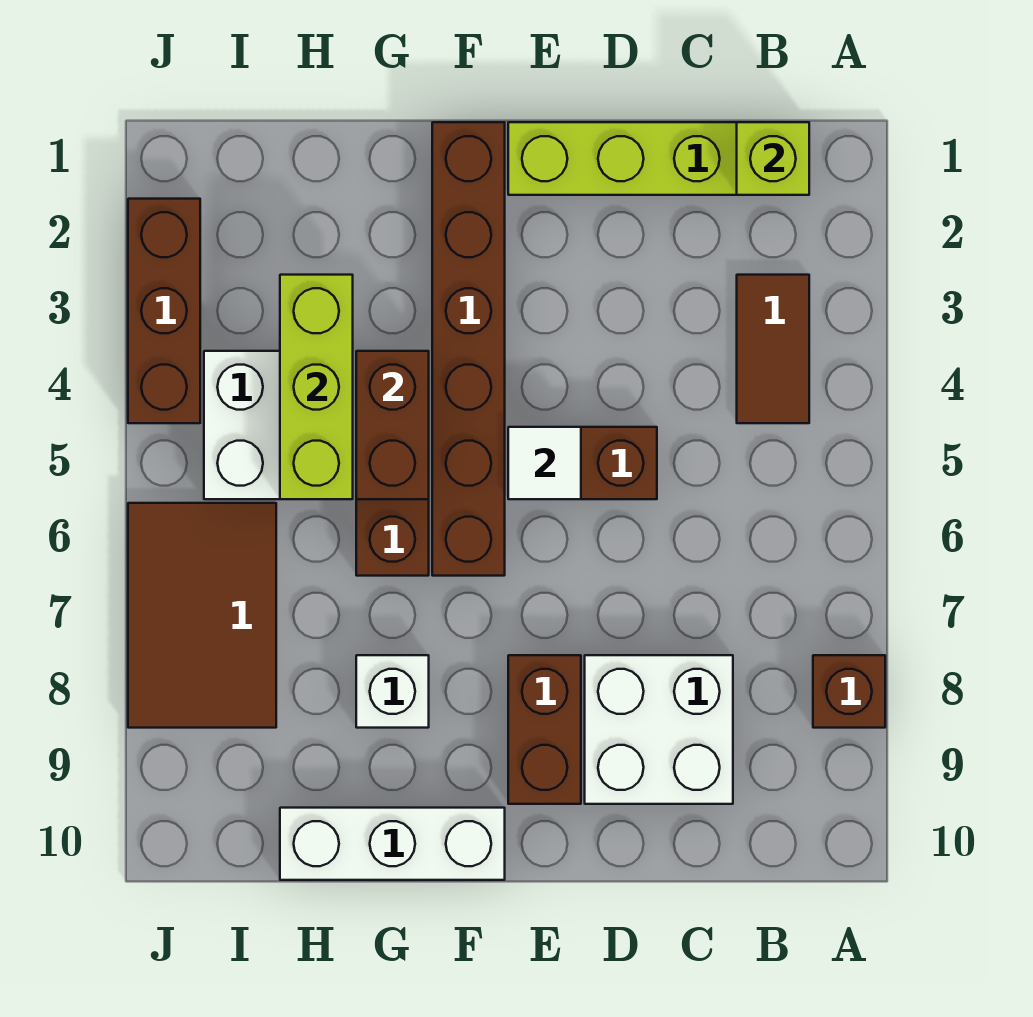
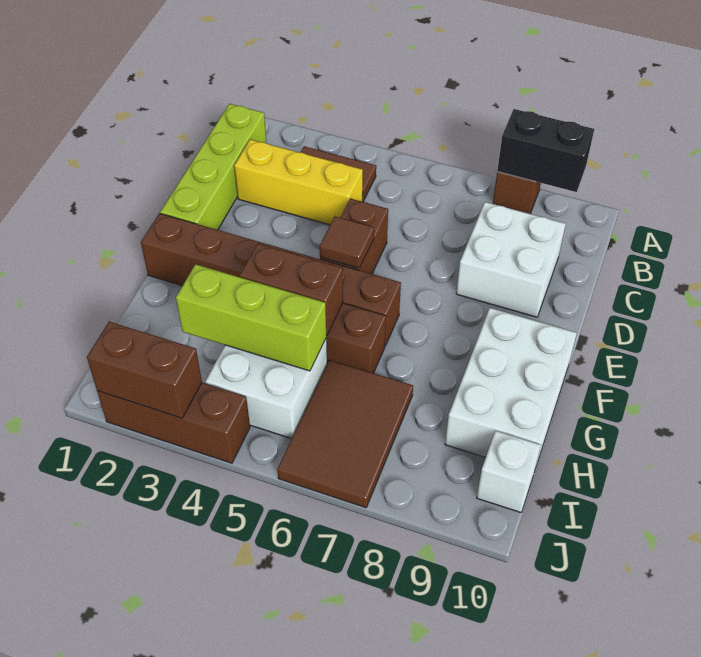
none -> black brick A8:A9 level 2
lime brick B1 level 2 -> none
none -> yellow brick C2:C4 level 1
white tile E5 level 2 -> brown tile E5 level 2
brown brick E8:E9 level 1 -> brown brick J2:J3 level 2
white brick F10:H10 level 1 -> white brick F9:H10 level 1
white brick G8 level 1 -> white brick I10 level 1
brown tile I6:J8 level 1 -> brown tile H6:J7 level 1

